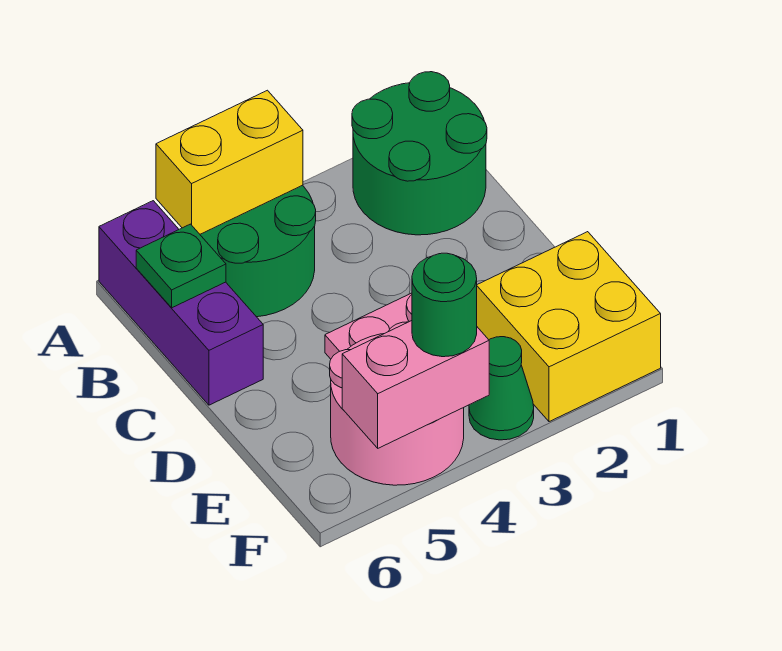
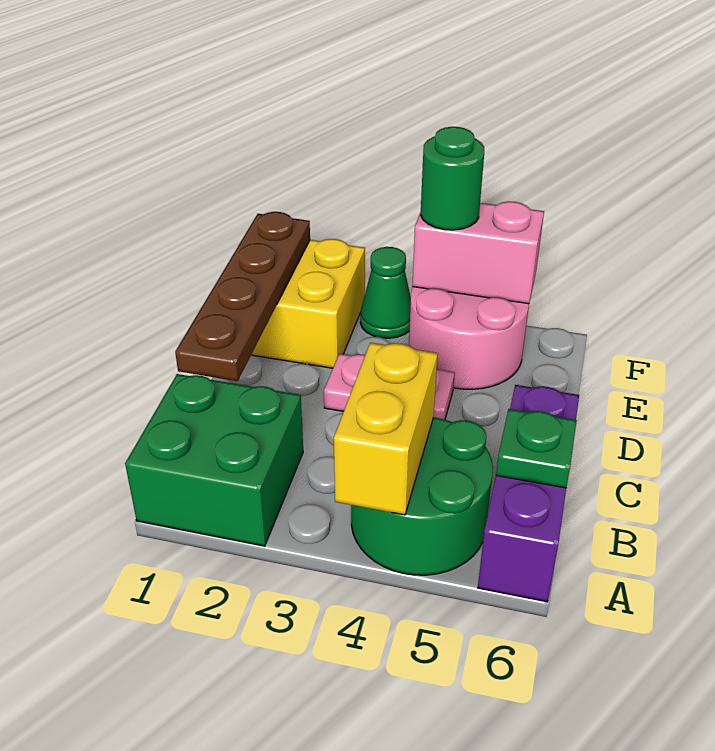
green round brick A1:B2 level 1 -> green brick A1:B2 level 1
yellow brick A4:A5 level 2 -> yellow brick A4:B4 level 2
none -> brown plate C1:F1 level 2

